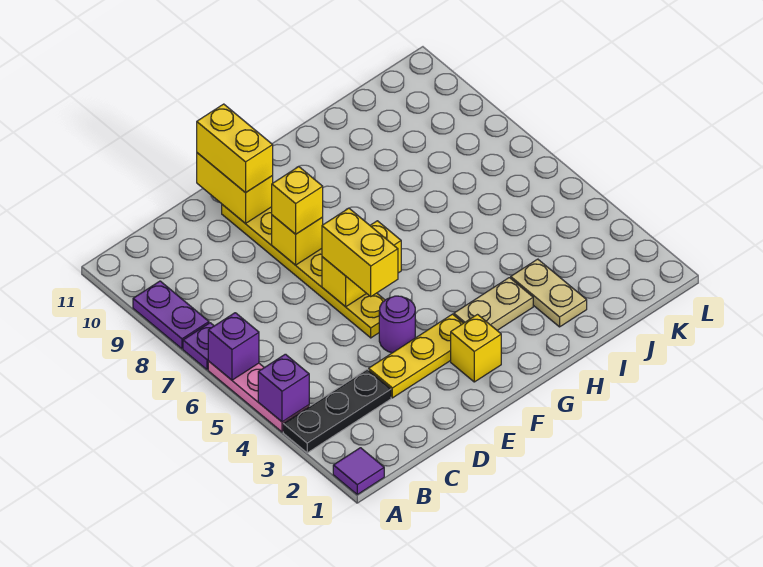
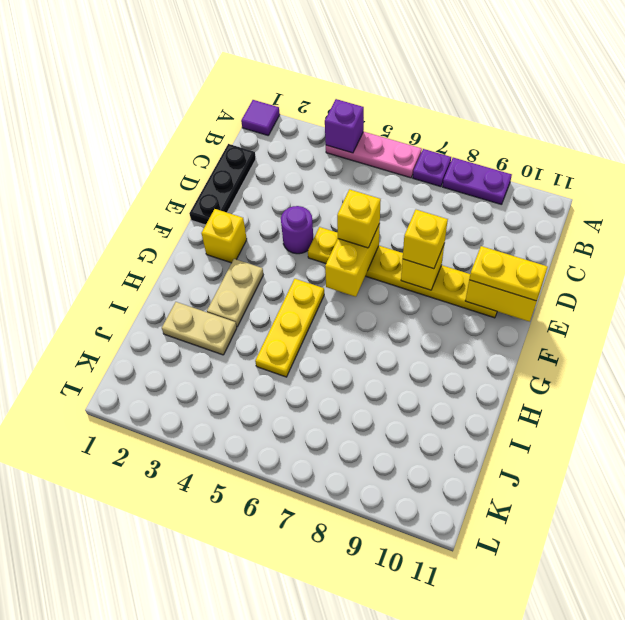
black plate A3:C3 level 1 -> black plate C1:E1 level 1
purple brick A6 level 2 -> none
yellow plate D3:F3 level 1 -> yellow plate G5:I5 level 1
yellow brick E5:E6 level 3 -> yellow brick E6 level 3
yellow brick E10:E11 level 3 -> yellow plate E10:E11 level 3

